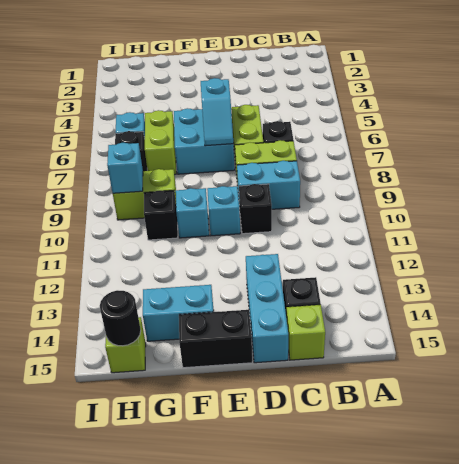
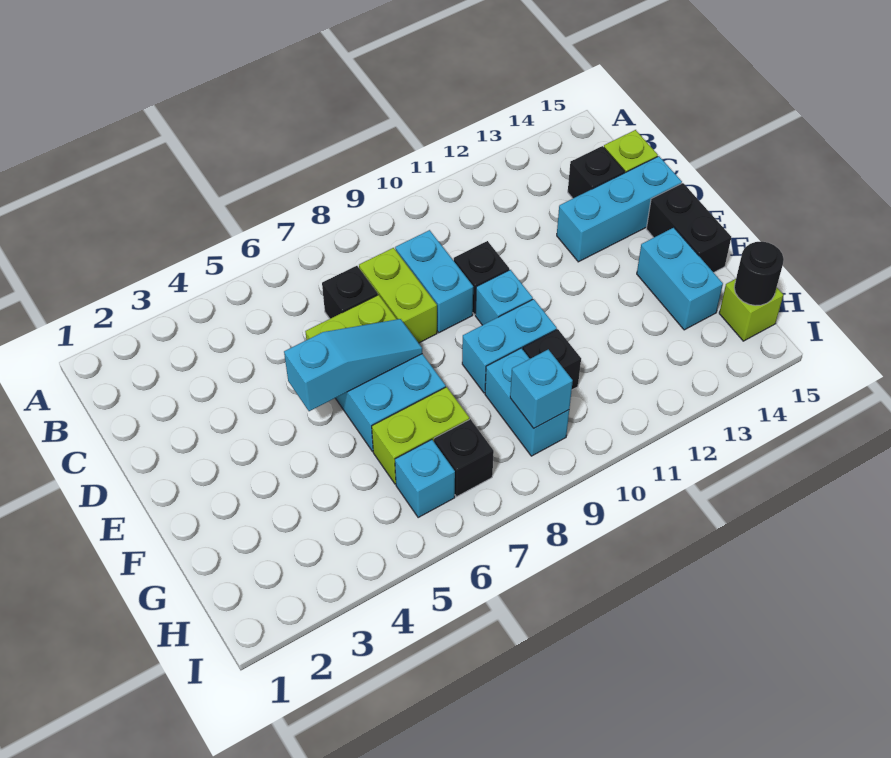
cyan slope E6:E7 level 2 top 6 -> cyan slope E5:E7 level 2 top 5
cyan brick F10 level 1 -> cyan brick F9:F10 level 1
lime brick G9:H9 level 1 -> cyan brick G9:H9 level 1

